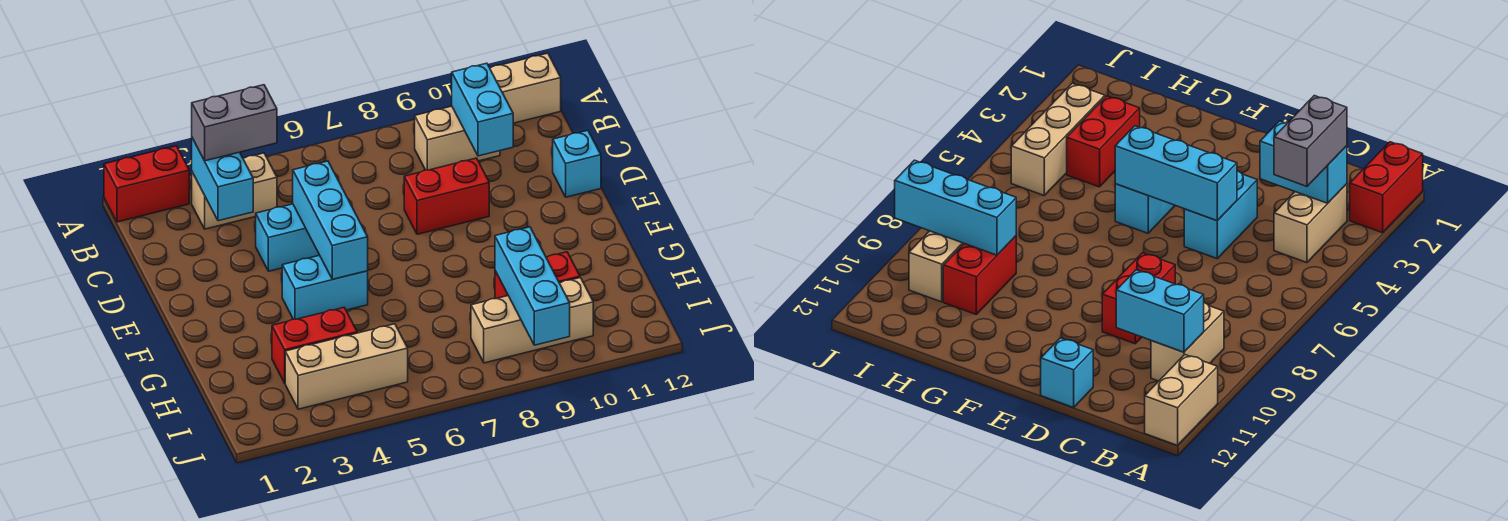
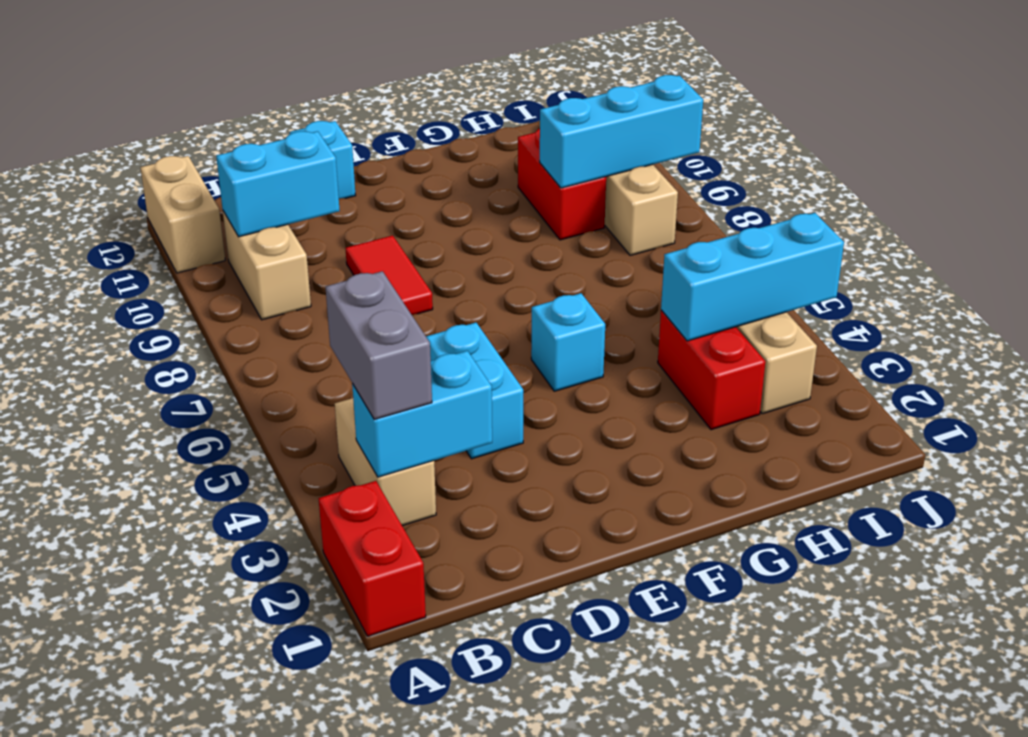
cyan brick D5:F5 level 2 -> cyan brick H4:J4 level 2
red brick D8:D9 level 1 -> red tile D8:D9 level 1
cyan brick F4:F5 level 1 -> cyan brick F5 level 1

